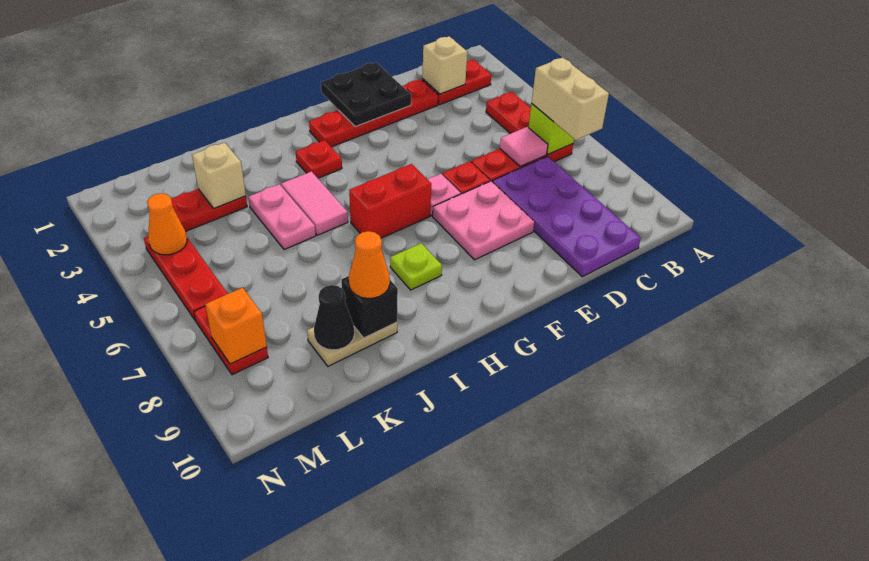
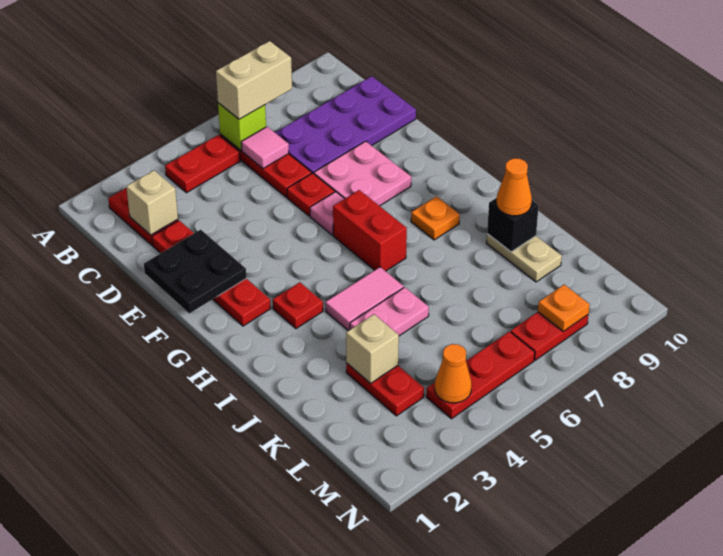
lime plate H8 level 1 -> orange plate H8 level 1
black cone K9 level 2 -> none
orange brick M8 level 2 -> orange plate M8 level 2

